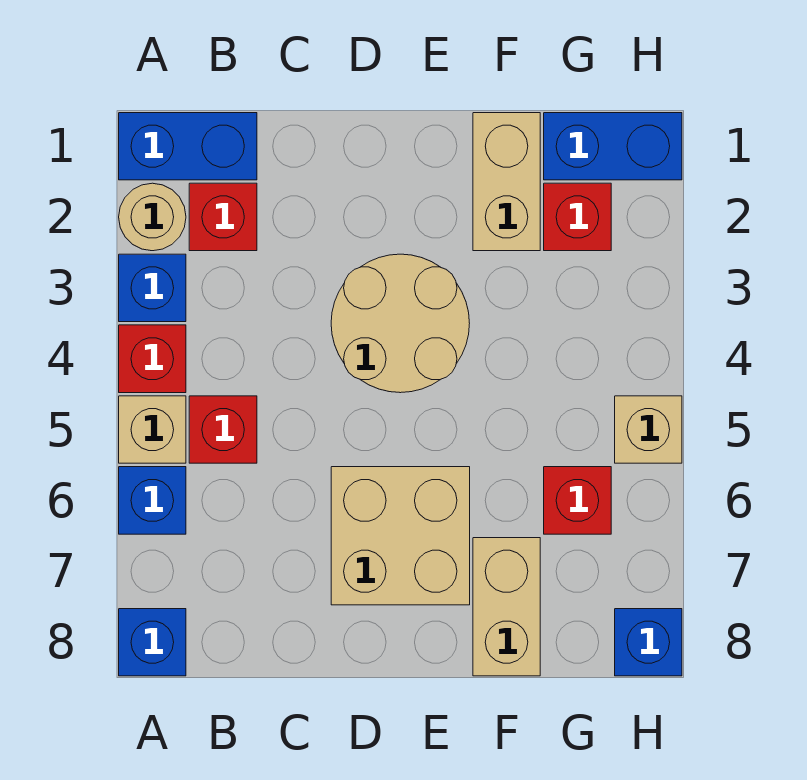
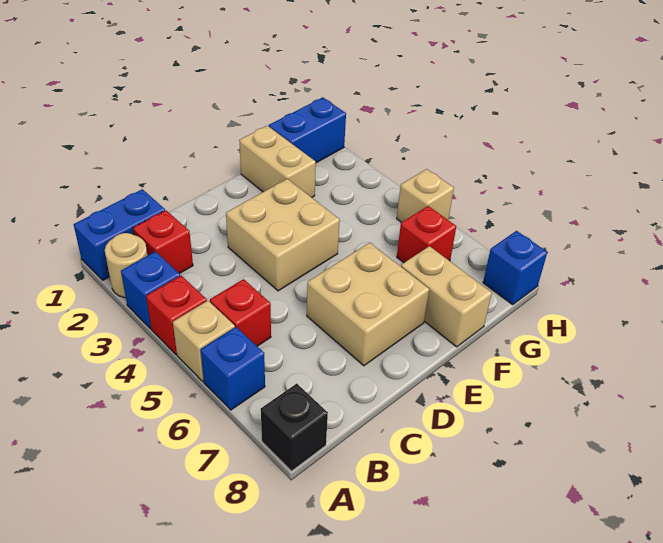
blue brick A8 level 1 -> black brick A8 level 1
tan round brick D3:E4 level 1 -> tan brick D3:E4 level 1
red brick G2 level 1 -> none

